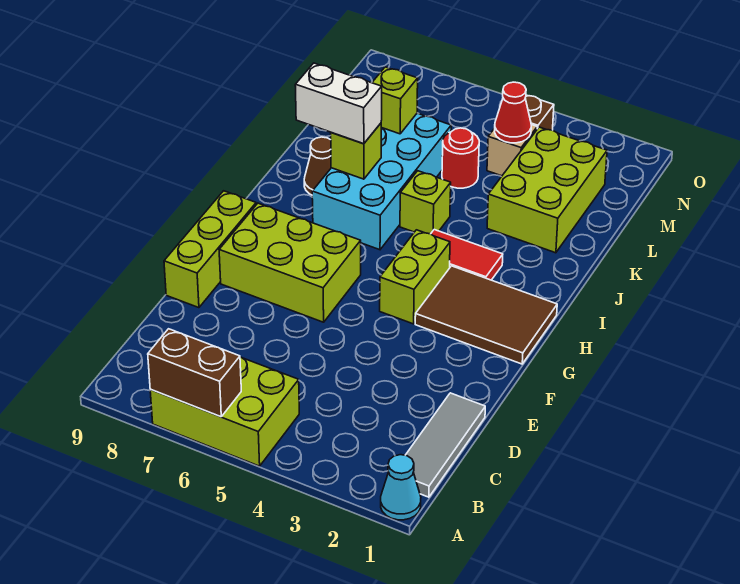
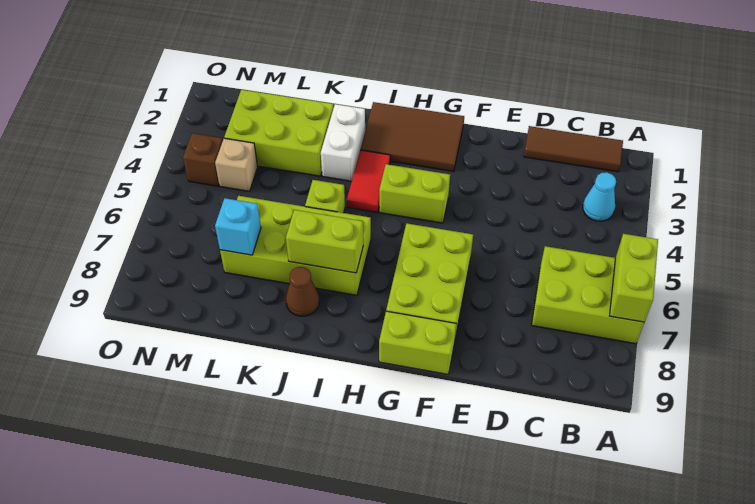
cyan cone A1 level 1 -> cyan cone B3 level 1
lime brick A5:B7 level 1 -> lime brick A6:C7 level 1
brown brick A6:A7 level 2 -> lime brick A6:A7 level 2
grey tile B1:D1 level 1 -> brown tile B1:D1 level 1
lime brick E9:G9 level 1 -> lime brick F9:G9 level 1
brown tile G1:H3 level 1 -> brown tile G1:I2 level 1
cyan brick I6:L7 level 1 -> lime brick I6:L7 level 1
lime brick J7 level 2 -> lime brick I7:J7 level 2
white brick J7:J8 level 3 -> white brick J2:J3 level 1
red round brick L5 level 1 -> none
lime brick L7 level 2 -> cyan brick L7 level 2
red cone M4 level 2 -> none

